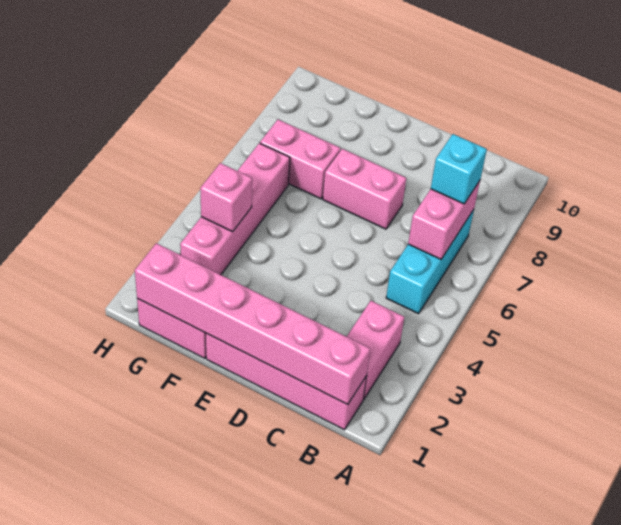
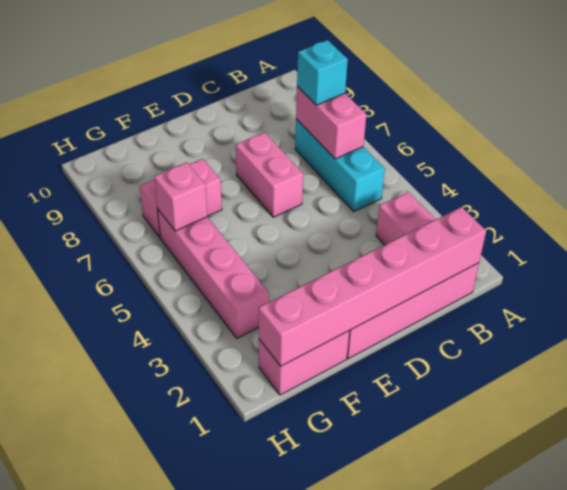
pink brick D7:E7 level 1 -> pink brick D6:D7 level 1
pink brick G4 level 2 -> pink brick G6 level 2

